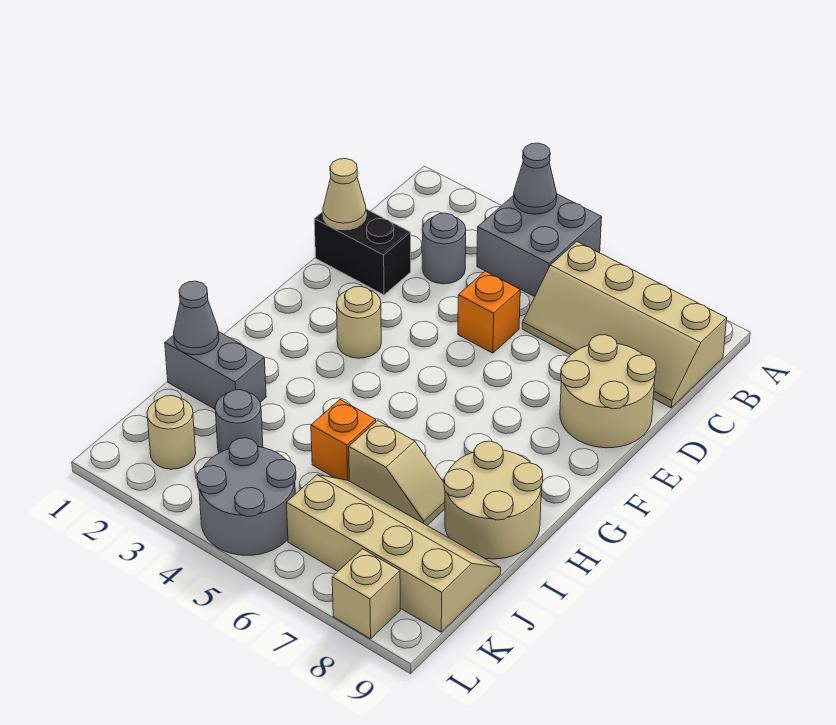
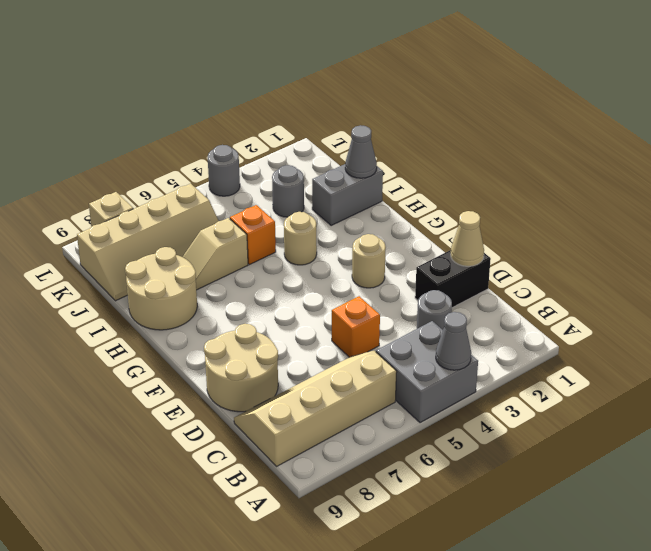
tan round brick K2 level 1 -> tan round brick H4 level 1
grey round brick K4:L5 level 1 -> grey round brick L4 level 1

